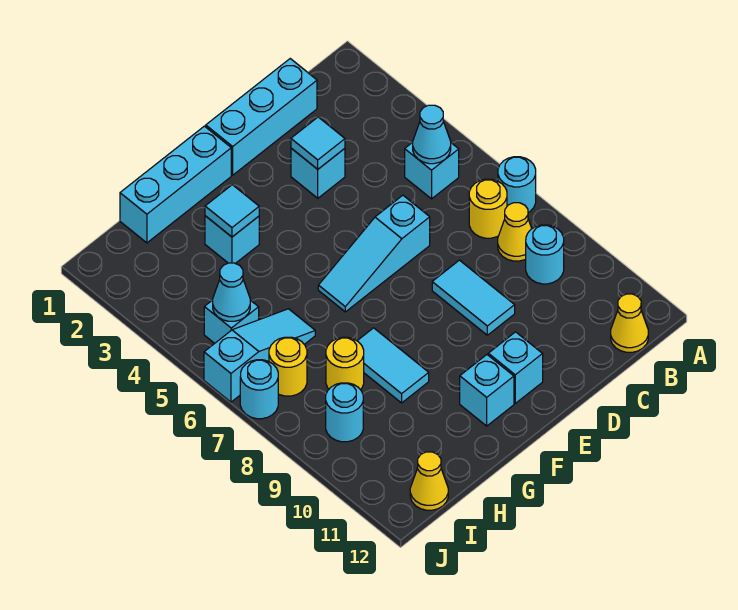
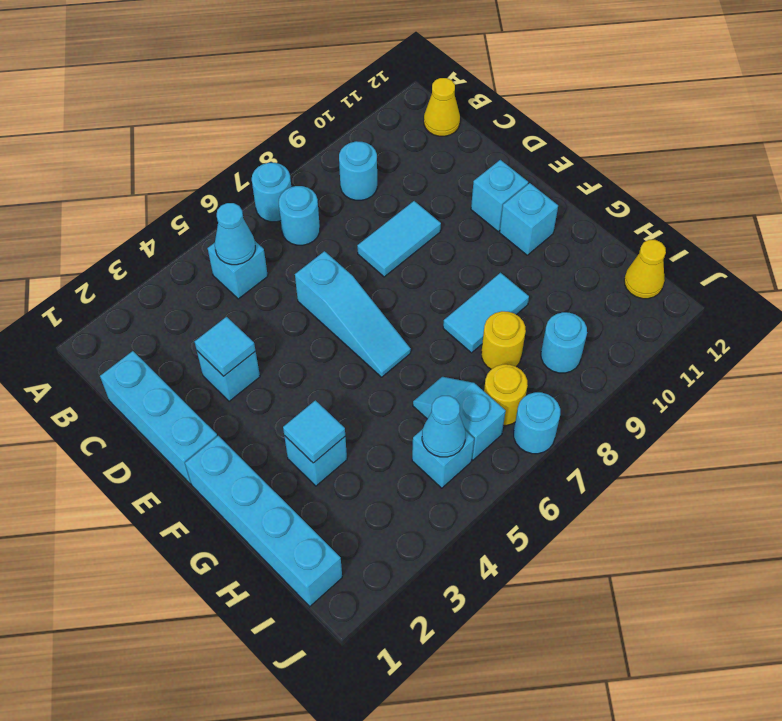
yellow round brick B7 level 1 -> cyan round brick B7 level 1
yellow cone B8 level 1 -> none
cyan brick F1:H1 level 1 -> cyan brick F1:I1 level 1
cyan slope H6:J6 level 1 top J -> cyan slope H6:I6 level 1 top I

